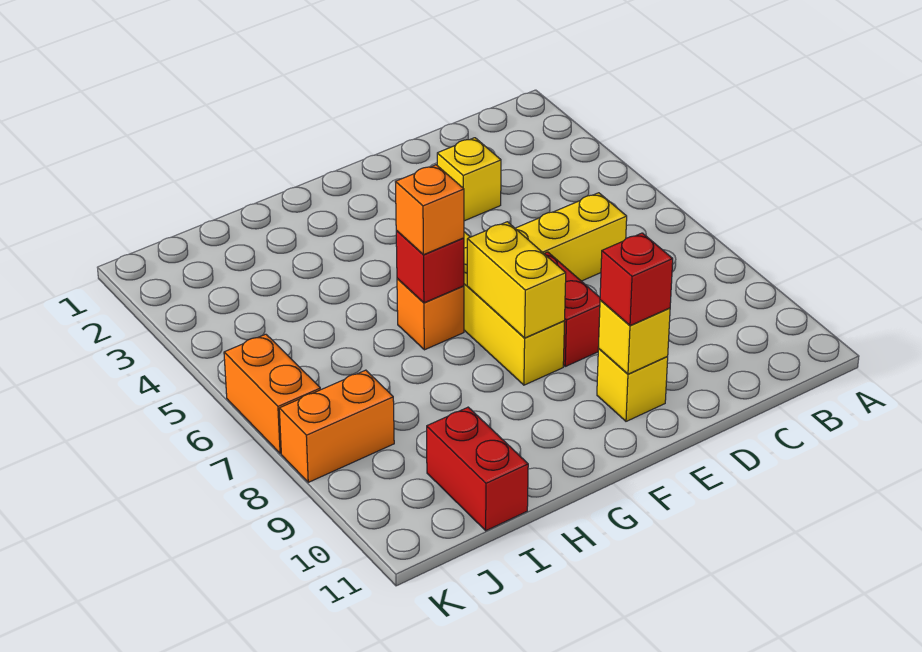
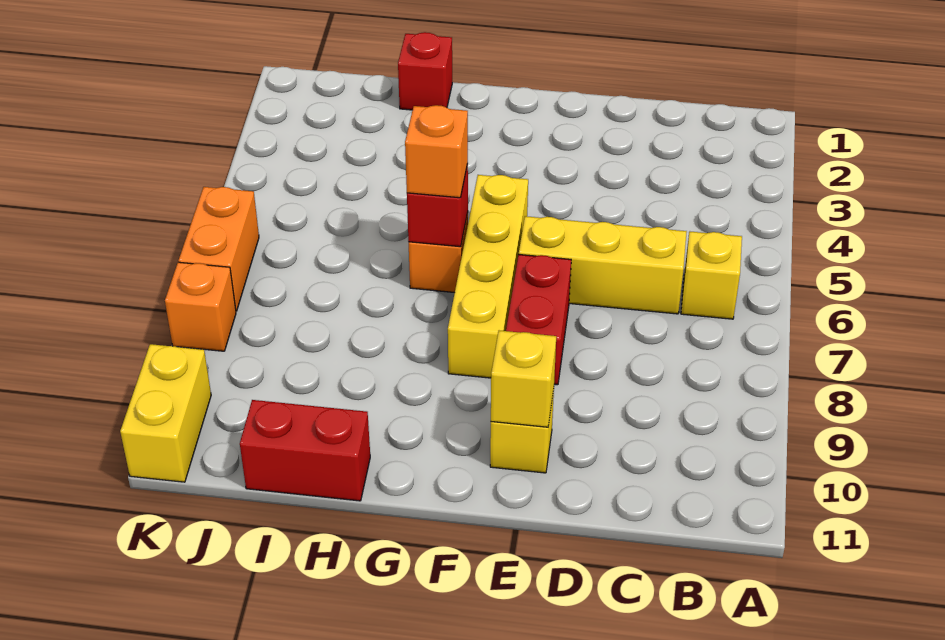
yellow brick D3 level 1 -> yellow brick B6 level 1
red brick E10 level 3 -> red brick H1 level 1
yellow brick F7:F8 level 2 -> yellow brick K10:K11 level 1
red brick I10:I11 level 1 -> red brick H11:I11 level 1
orange brick J8:K8 level 1 -> orange brick K8 level 1

